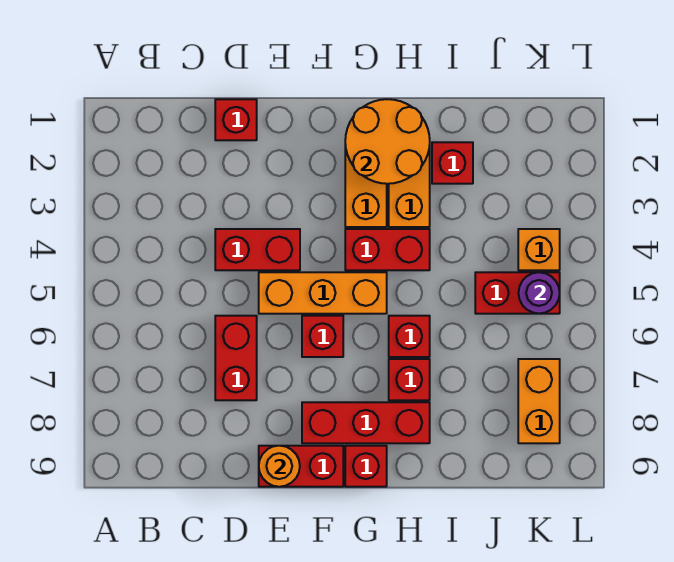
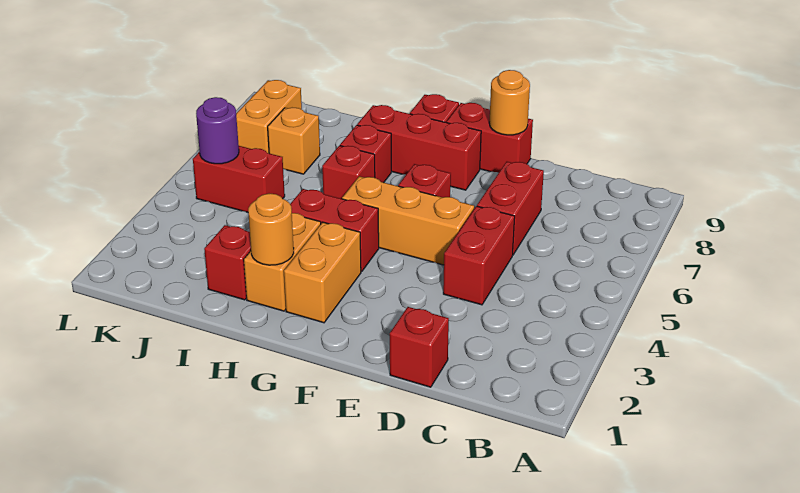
red brick D4:E4 level 1 -> red brick D4:D5 level 1
orange round brick G1:H2 level 2 -> orange round brick H2 level 2
orange brick K4 level 1 -> orange brick J7 level 1

